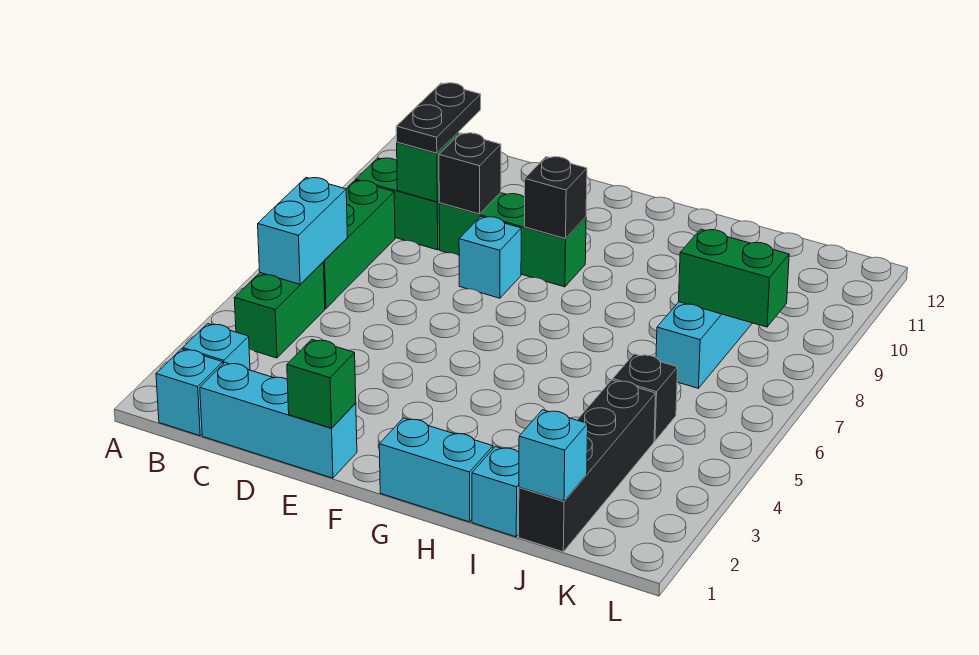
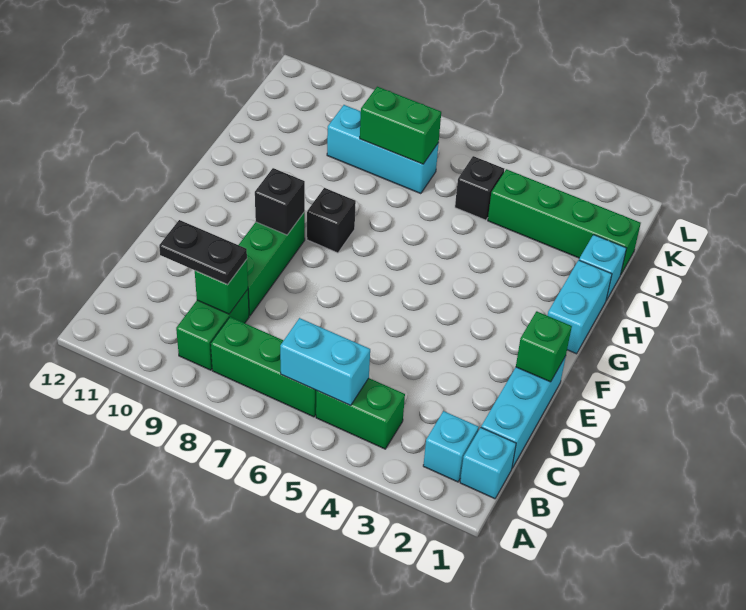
black brick D9 level 2 -> black brick G8 level 1
cyan brick E8 level 1 -> none
black brick J1:J4 level 1 -> green brick J1:J4 level 1
cyan brick J1 level 2 -> none
green brick J8:K8 level 2 -> green brick J7:J8 level 2

